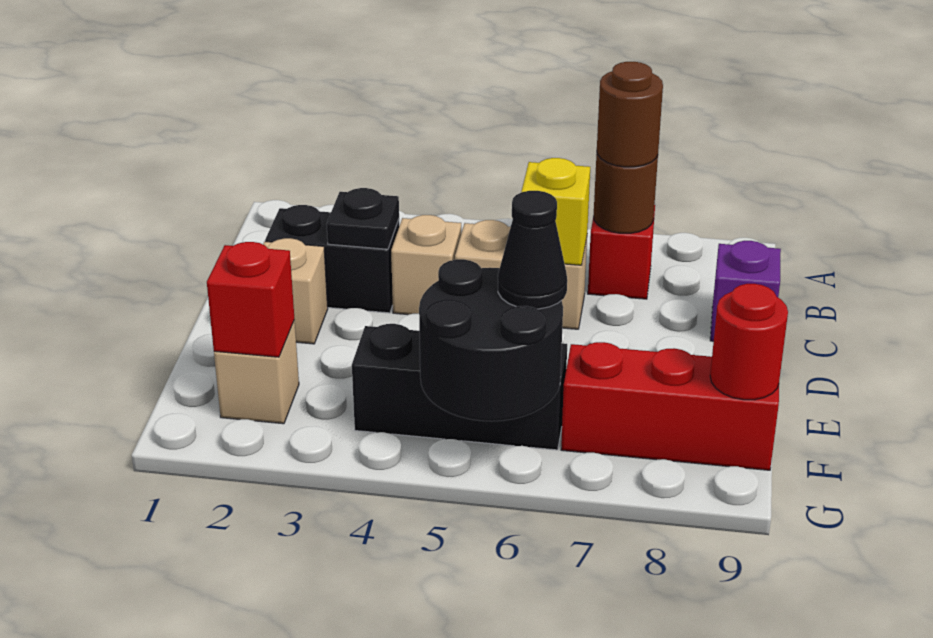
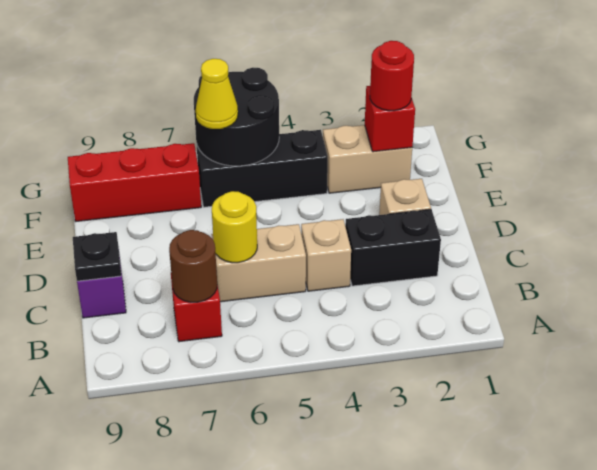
brown round brick B7 level 3 -> none
black plate C3 level 2 -> black plate C9 level 2
yellow brick C6 level 2 -> yellow round brick C6 level 2
tan brick F2 level 1 -> tan brick F2:F3 level 1
black cone F6 level 3 -> yellow cone F6 level 3
red round brick F9 level 2 -> red round brick F2 level 3

